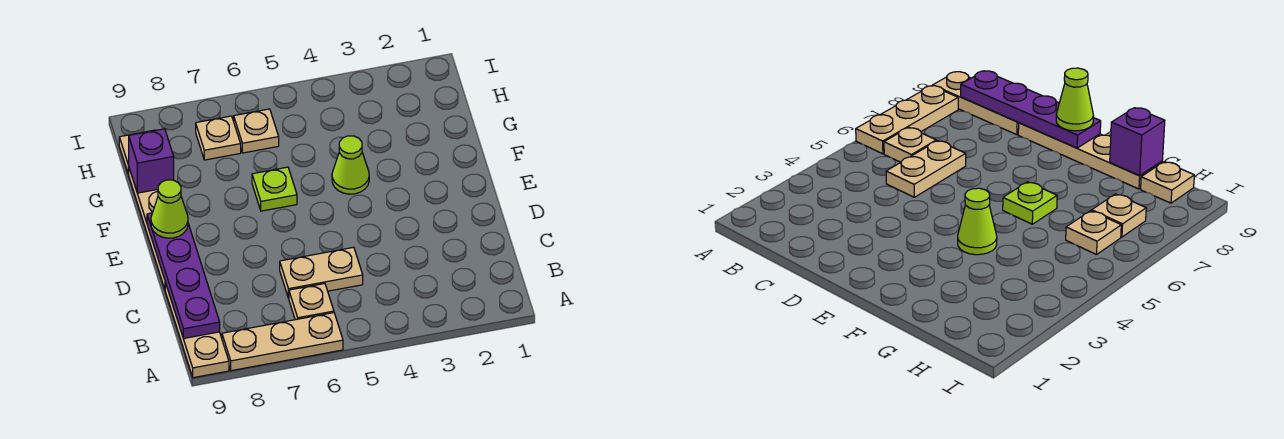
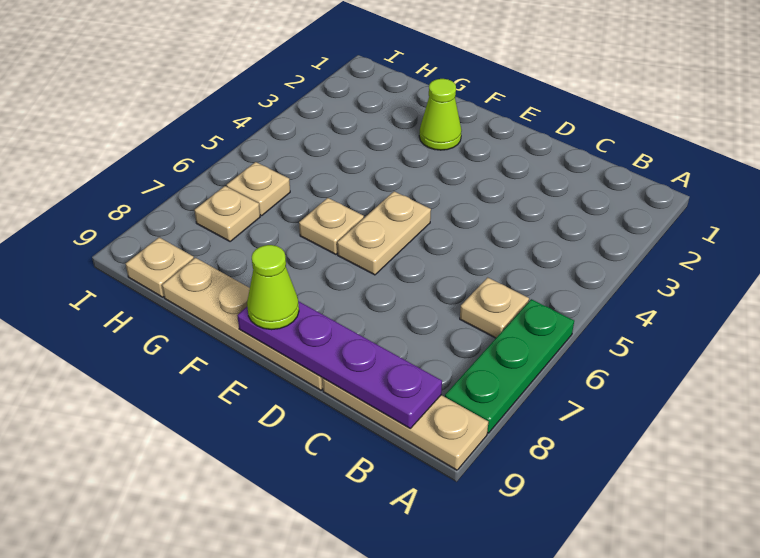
tan plate A6:A8 level 1 -> green plate A6:A8 level 1
tan plate C5:C6 level 1 -> tan plate E5:E6 level 1
lime cone F4 level 1 -> lime cone F2 level 1
lime plate F6 level 1 -> tan plate F6 level 1
purple brick G9 level 2 -> none

